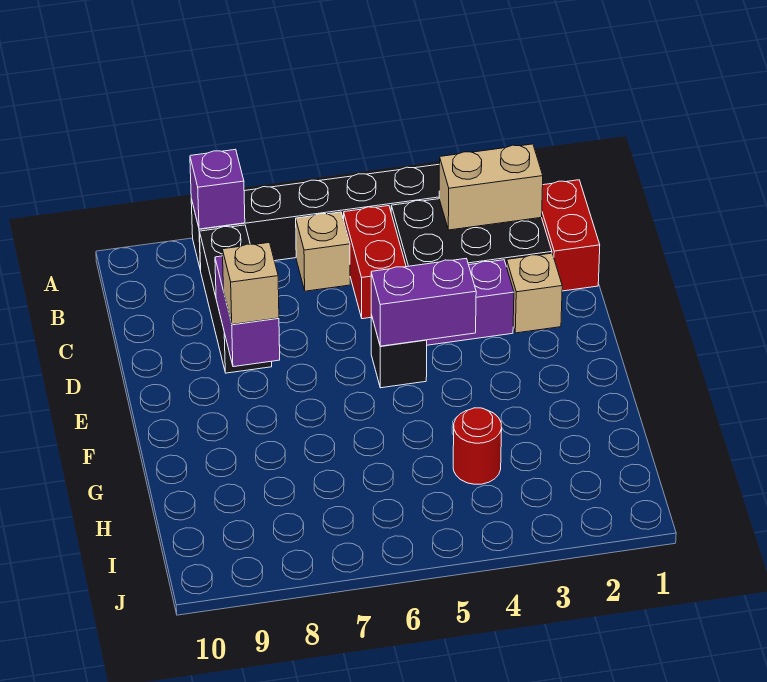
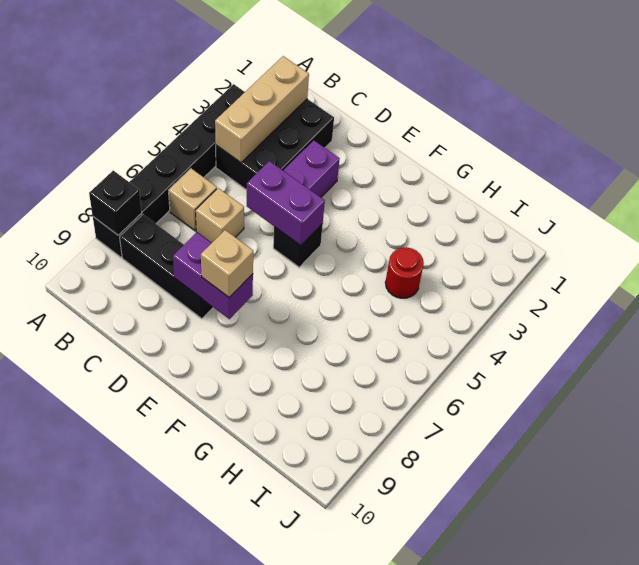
purple brick A8 level 2 -> black brick A8 level 2
red brick B1:C1 level 1 -> none
tan brick B2:B3 level 2 -> tan brick B2:B4 level 2
red brick B5:C5 level 1 -> none
tan brick D2 level 1 -> tan brick C6 level 1
purple brick E4:E5 level 2 -> purple brick D5:E5 level 2

